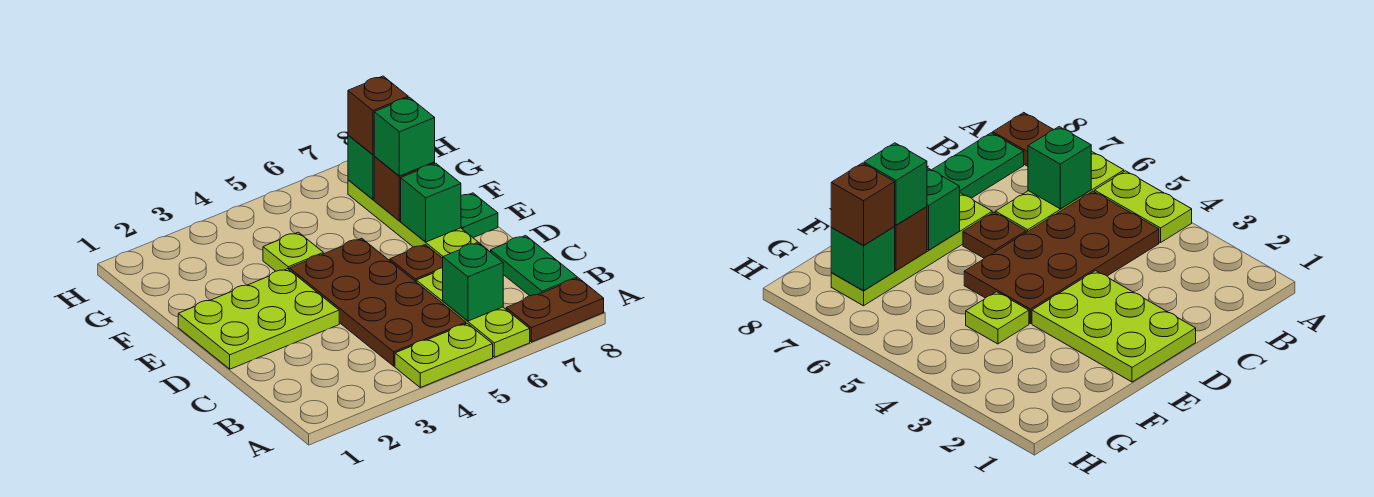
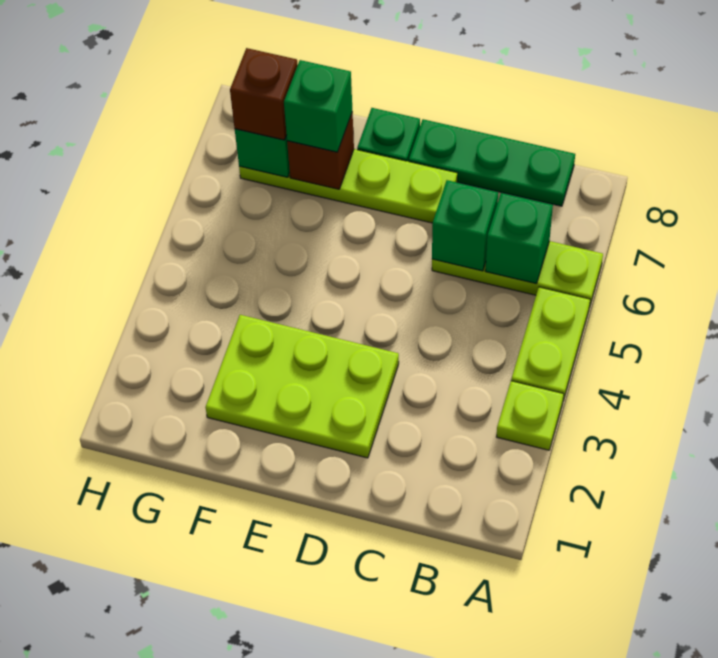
brown plate A7:A8 level 1 -> none
brown plate B4:E5 level 1 -> none
green plate B8:C8 level 1 -> green plate B8:D8 level 1
lime plate D1:E3 level 1 -> lime plate D2:F3 level 1
brown plate D6 level 1 -> none
green brick E7 level 2 -> green brick C6 level 2
lime plate F4 level 1 -> lime plate A3 level 1

